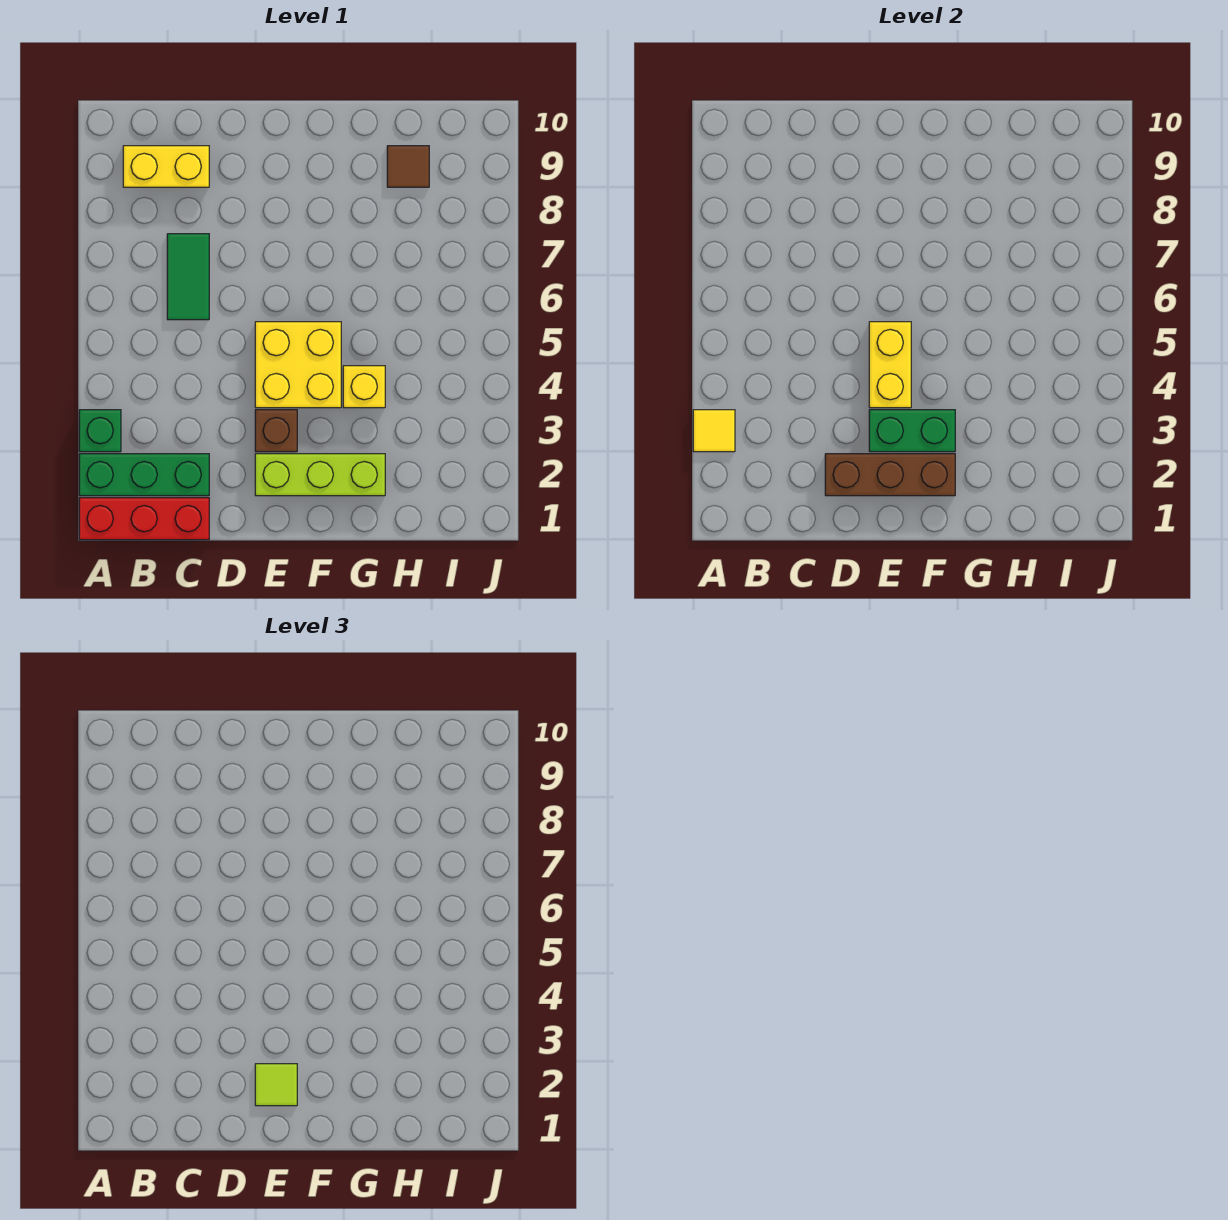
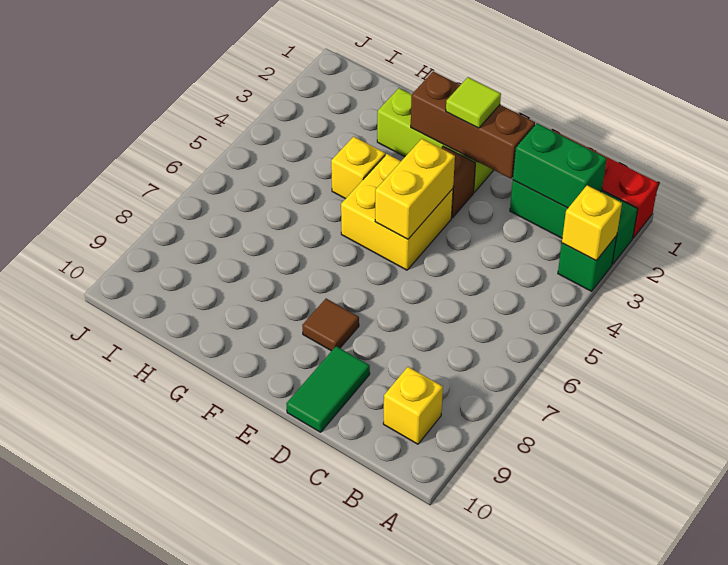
yellow tile A3 level 2 -> yellow brick A3 level 2
yellow brick B9:C9 level 1 -> yellow brick B9 level 1
green tile C6:C7 level 1 -> green tile D9:D10 level 1
green brick E3:F3 level 2 -> green brick B2:C2 level 2
brown tile H9 level 1 -> brown tile E8 level 1

